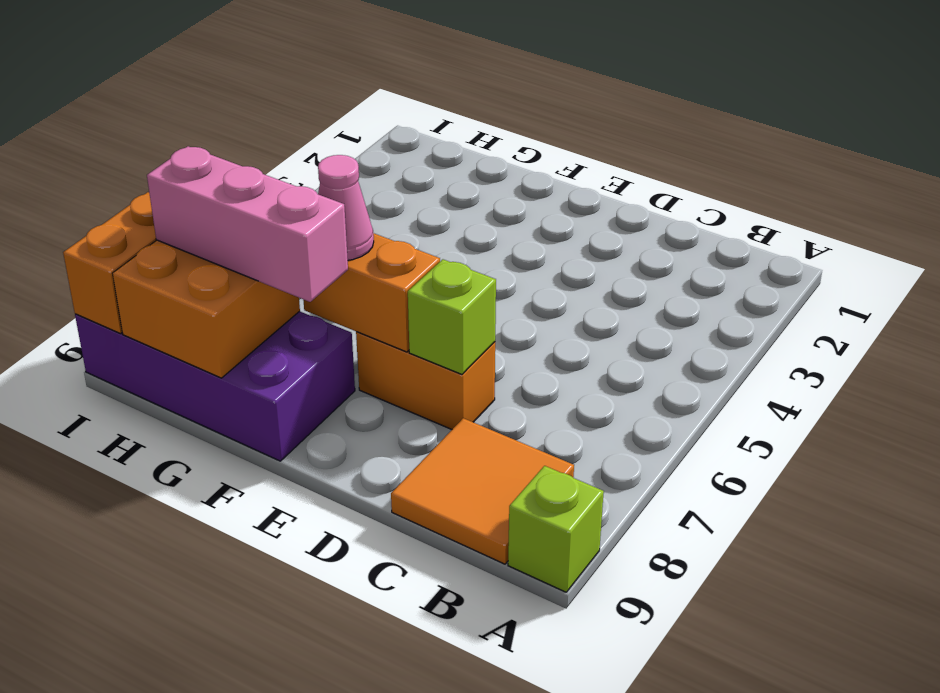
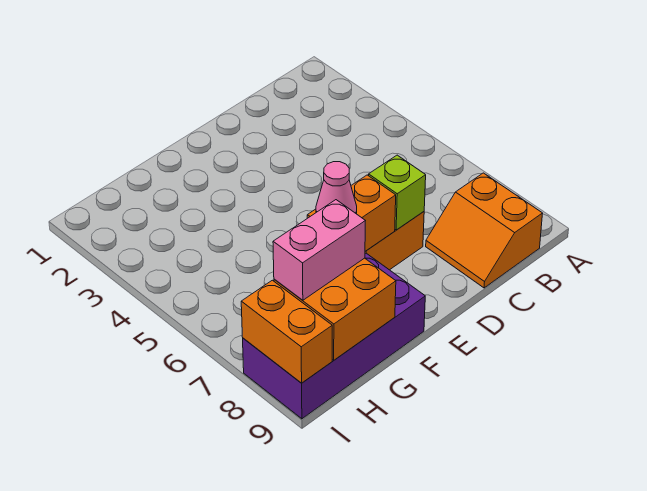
lime brick A9 level 1 -> none
orange tile B8:C9 level 1 -> orange slope B8:C9 level 1 top B
pink brick F8:H8 level 3 -> pink brick G8:H8 level 3

